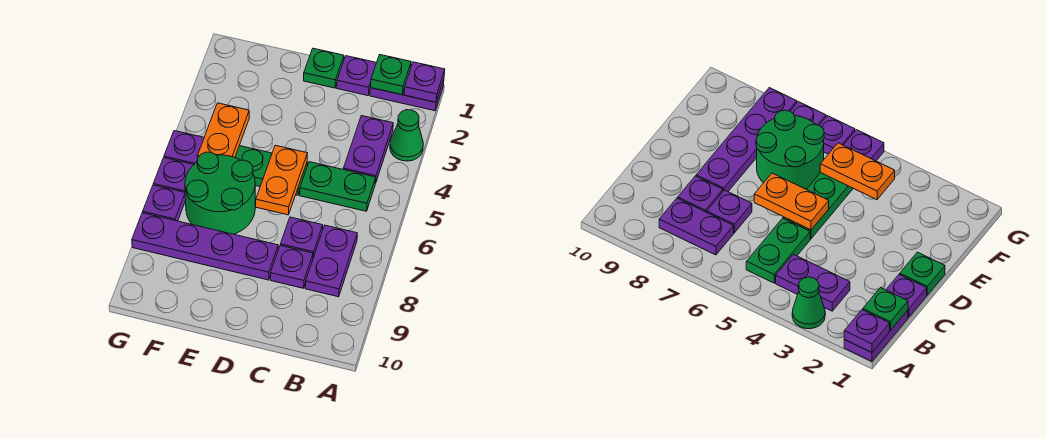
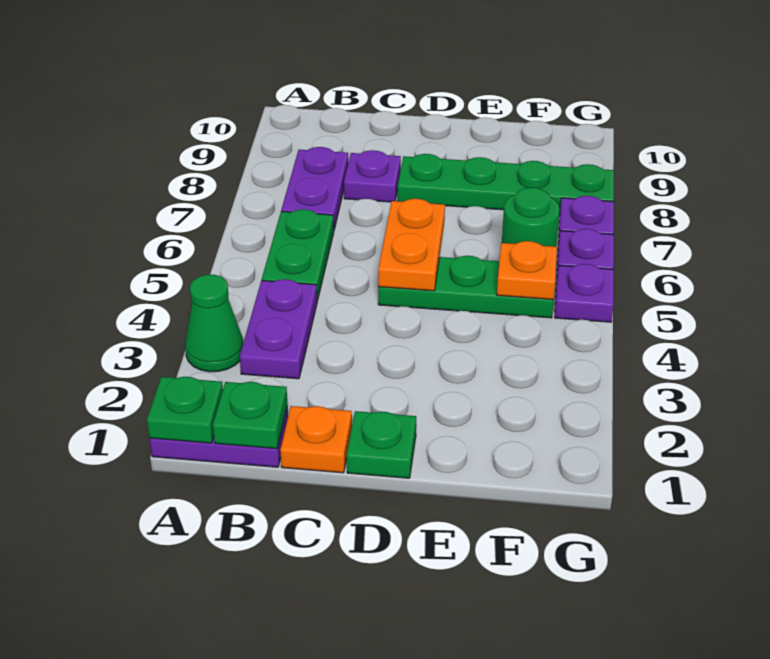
purple plate A1 level 2 -> green plate A1 level 2
green plate B5:C5 level 1 -> green plate B5:B6 level 1
purple plate C1 level 1 -> orange plate C1 level 1
purple plate C7 level 1 -> none
purple plate D8:G8 level 1 -> green plate D8:G8 level 1
green round brick E6:F7 level 1 -> green round brick F6 level 1
orange plate F4:F5 level 2 -> orange plate F5 level 2

